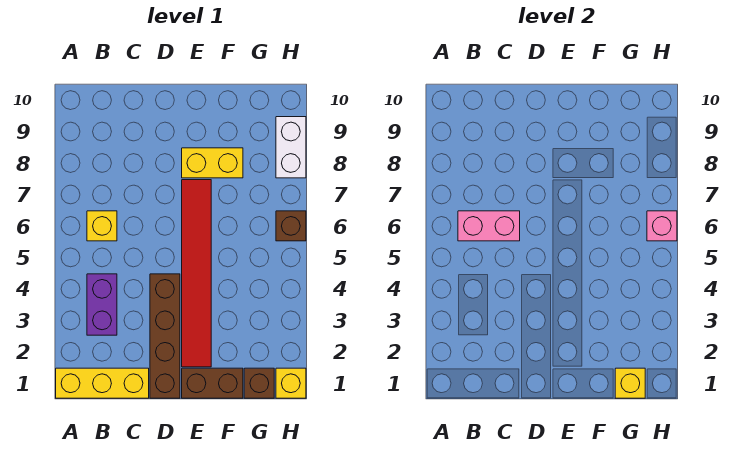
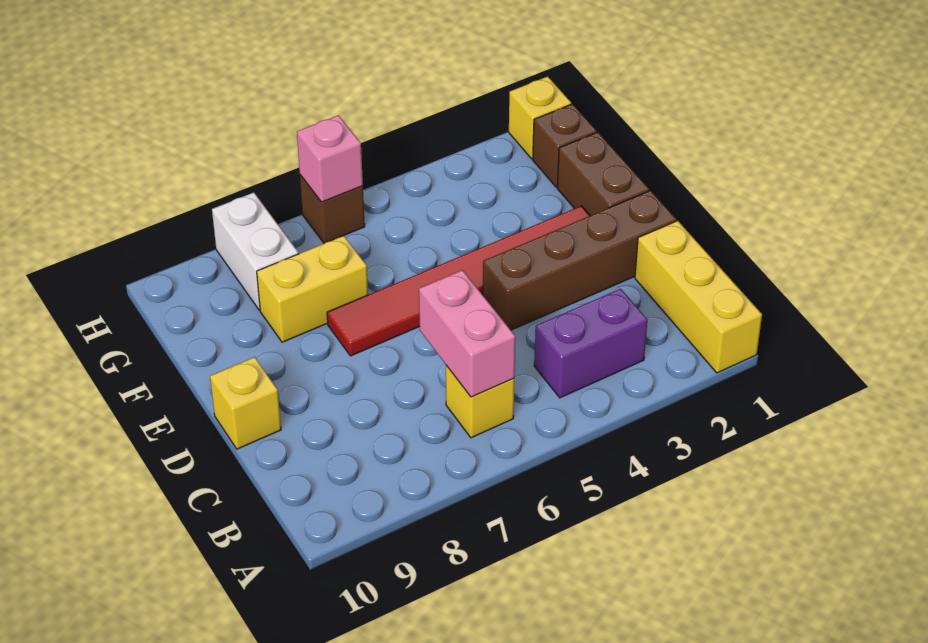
yellow brick E8:F8 level 1 -> yellow brick F7:F8 level 1
yellow brick G1 level 2 -> yellow brick D10 level 1
white brick H8:H9 level 1 -> white brick G8:H8 level 1

